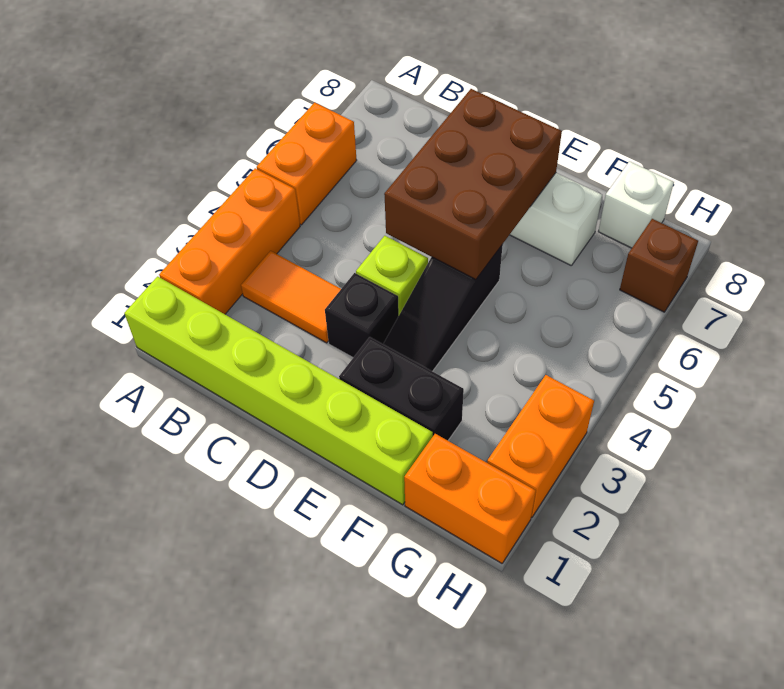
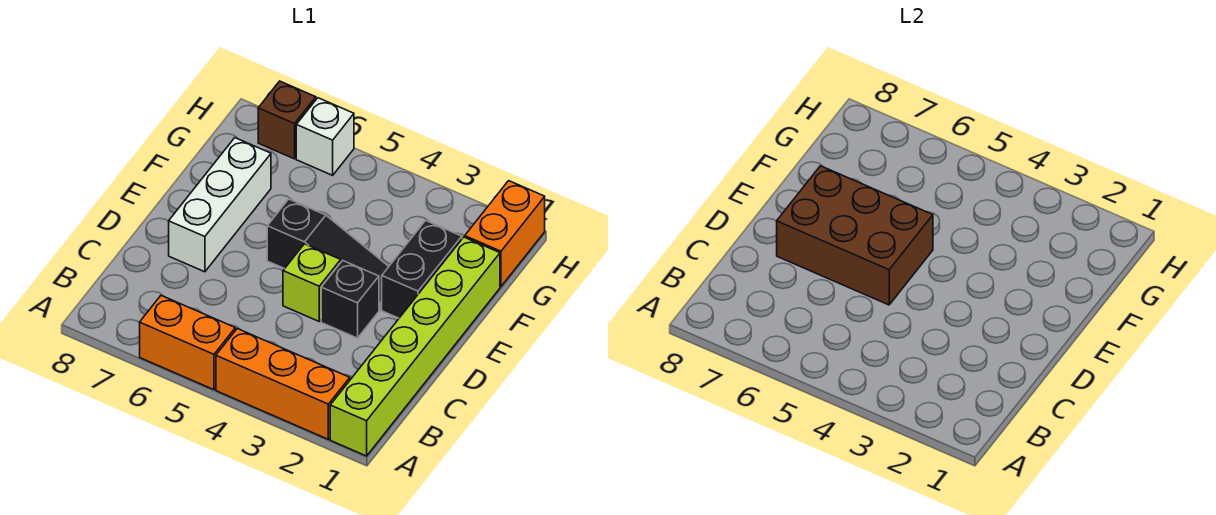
orange tile B3:C3 level 1 -> none
white brick G8 level 1 -> white brick H6 level 1
orange brick H2:H3 level 1 -> none

